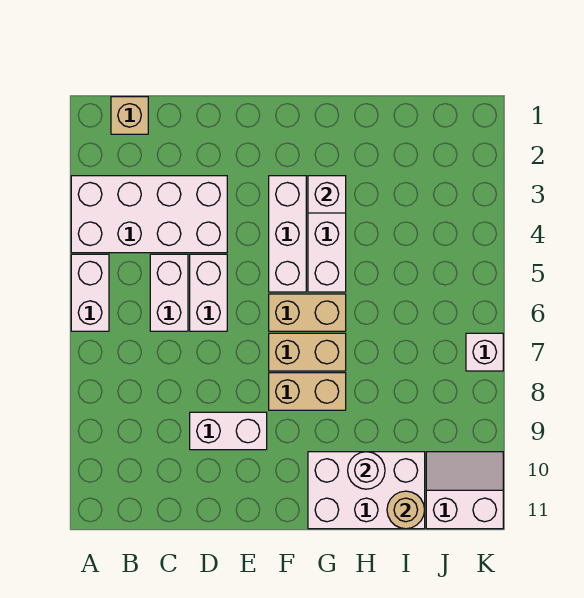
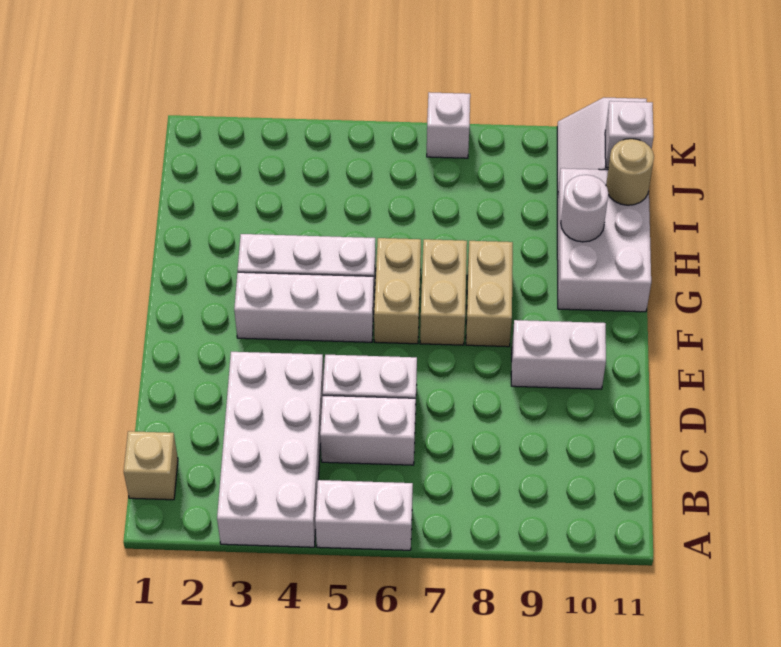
white brick D9:E9 level 1 -> white brick E9:E10 level 1
white brick G3 level 2 -> white brick J11 level 2

